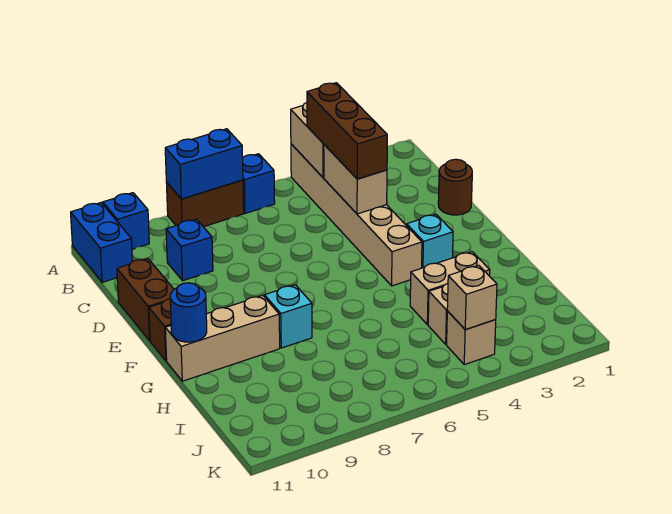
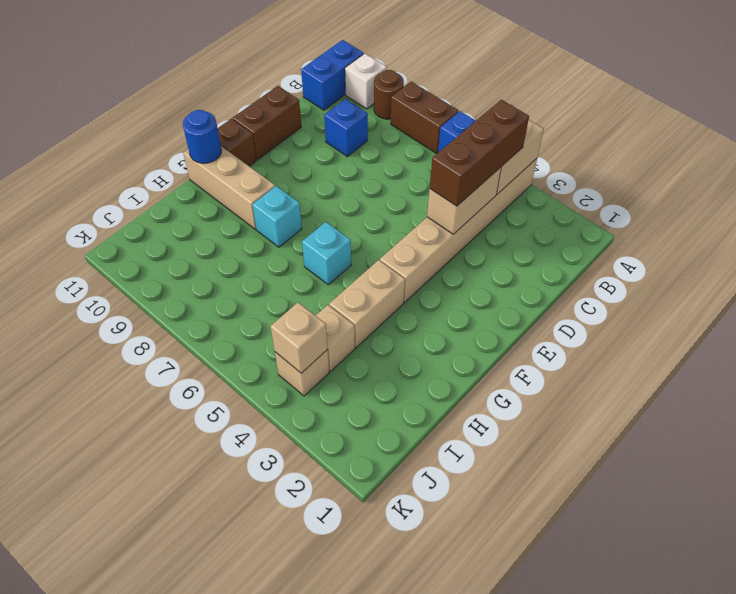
blue brick A7:A8 level 2 -> none
blue brick A10 level 1 -> white brick A10 level 1
brown round brick D1 level 1 -> brown round brick A9 level 1
cyan brick F3 level 1 -> cyan brick G6 level 1
tan brick H3:H4 level 1 -> tan brick G4:H4 level 1

